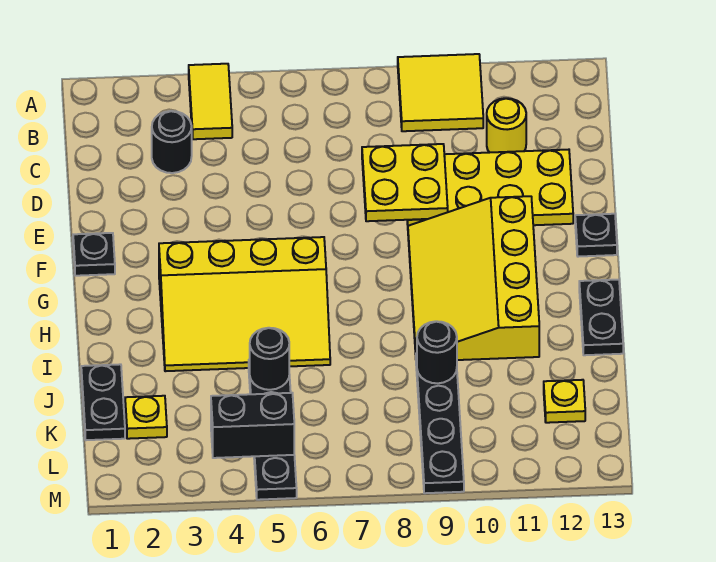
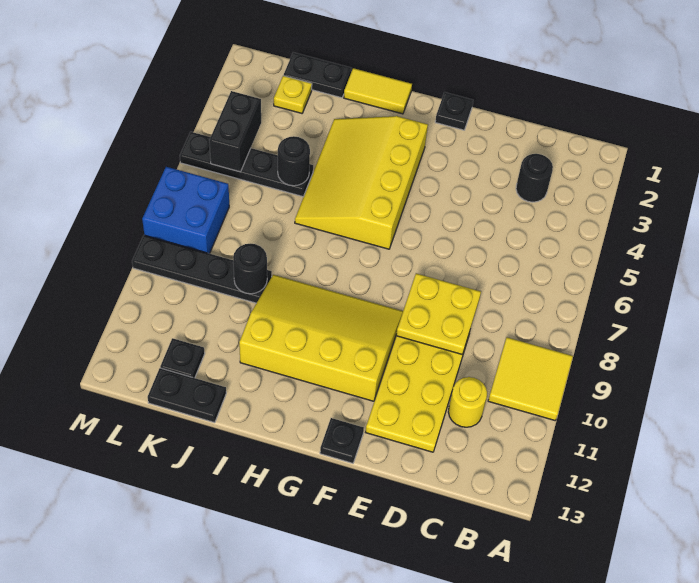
yellow tile A4:B4 level 1 -> yellow tile H1:I1 level 1
black plate H13:I13 level 1 -> black plate J13:K13 level 1
yellow plate K12 level 1 -> black plate K12 level 1
none -> blue brick L7:M8 level 1

